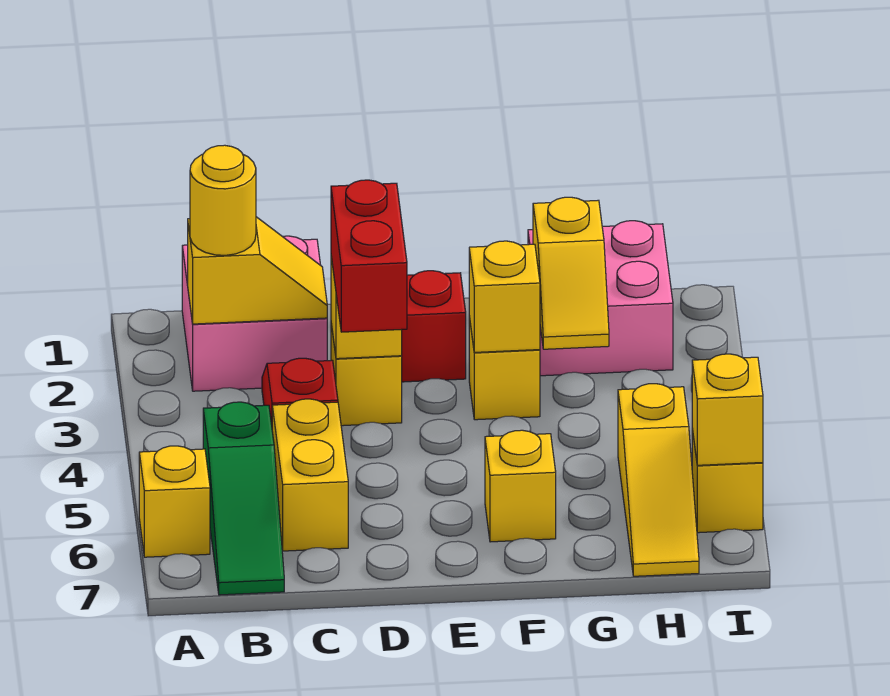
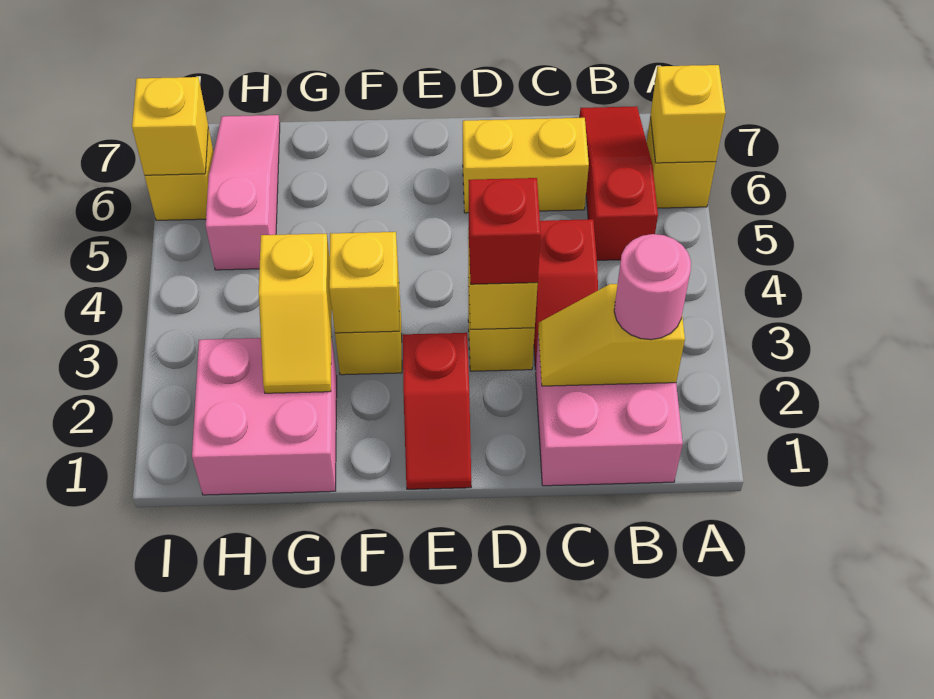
yellow round brick B2 level 3 -> pink round brick B2 level 3
green slope B5:B7 level 1 top 5 -> red slope B5:B7 level 1 top 5
yellow brick C5:C6 level 1 -> yellow brick C6:D6 level 1
red brick D3:D4 level 3 -> red brick D3 level 3
yellow brick F6 level 1 -> yellow brick A6 level 2
yellow slope G2:G3 level 2 top 2 -> yellow slope G2:G3 level 2 top 3
yellow slope H5:H7 level 1 top 5 -> pink slope H5:H7 level 1 top 5

